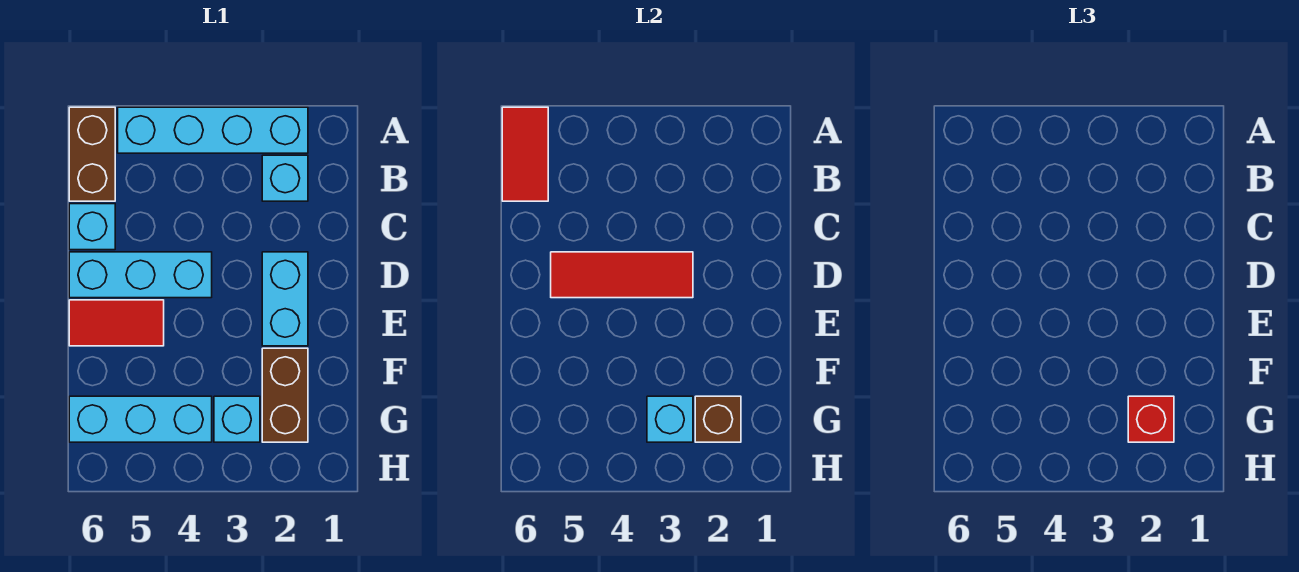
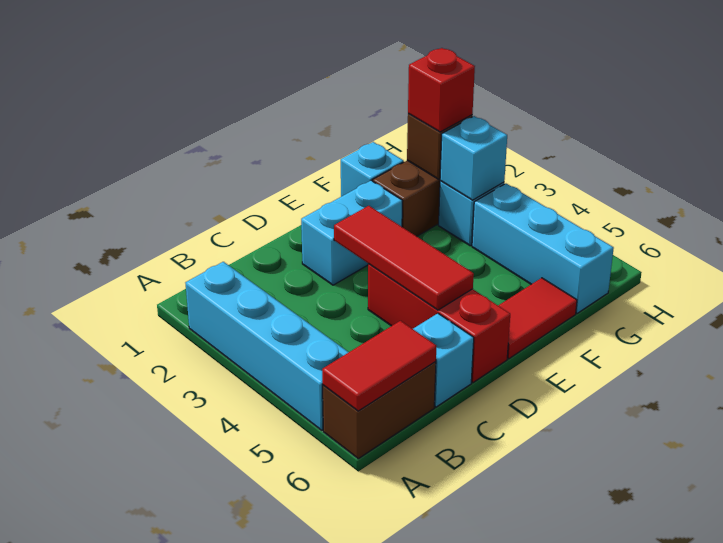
cyan brick B2 level 1 -> cyan brick F1 level 1
cyan brick D4:D6 level 1 -> red brick D4:D6 level 1
red tile E5:E6 level 1 -> red tile E6:F6 level 1

